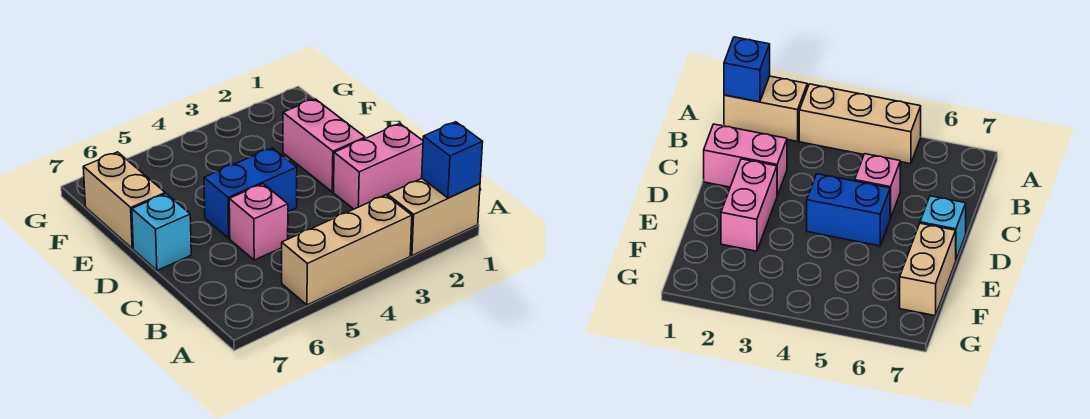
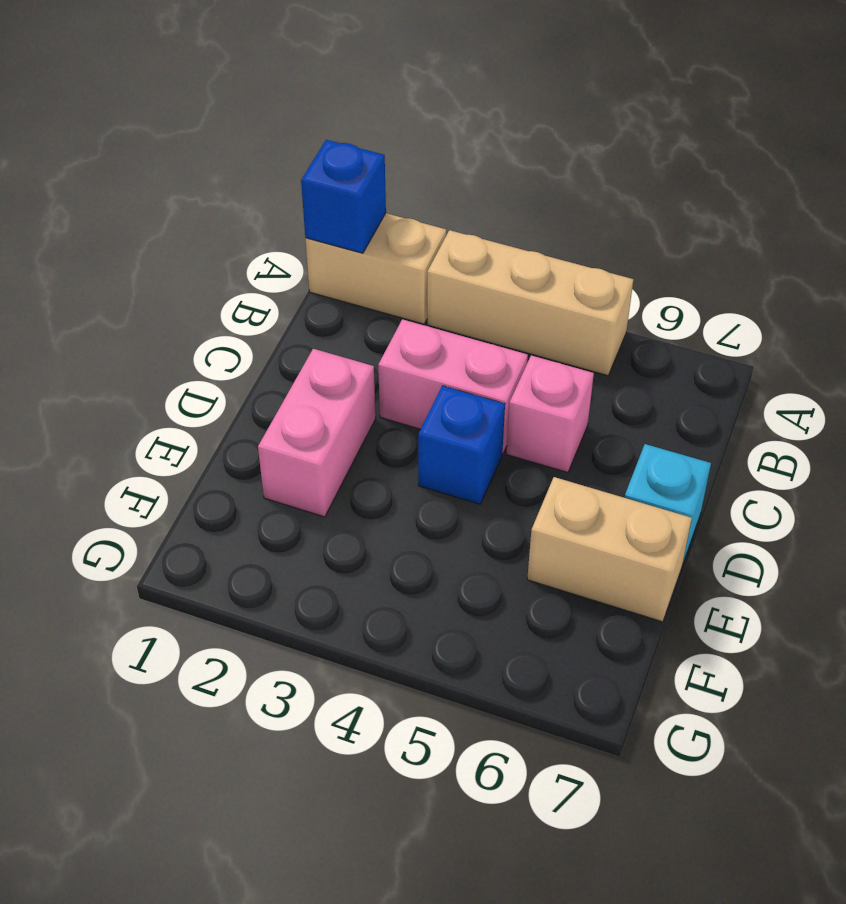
pink brick C1:C2 level 1 -> pink brick C3:C4 level 1
blue brick D4:D5 level 1 -> blue brick D4 level 1
tan brick E7:F7 level 1 -> tan brick E6:E7 level 1

